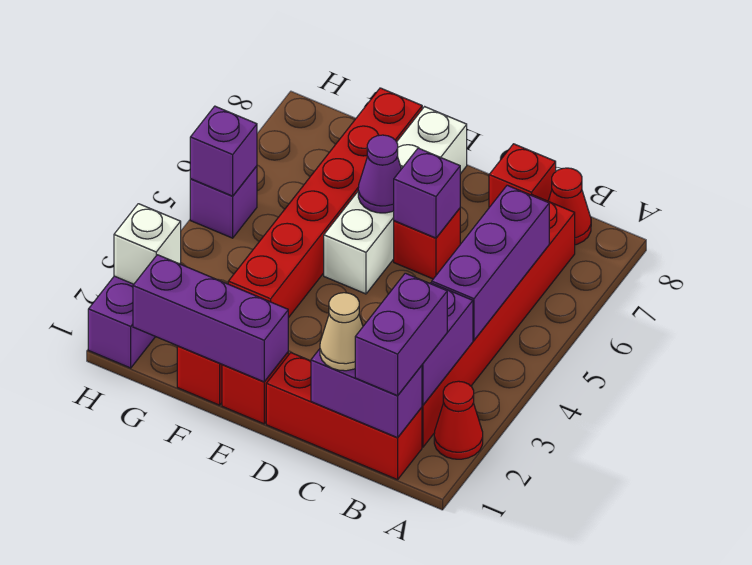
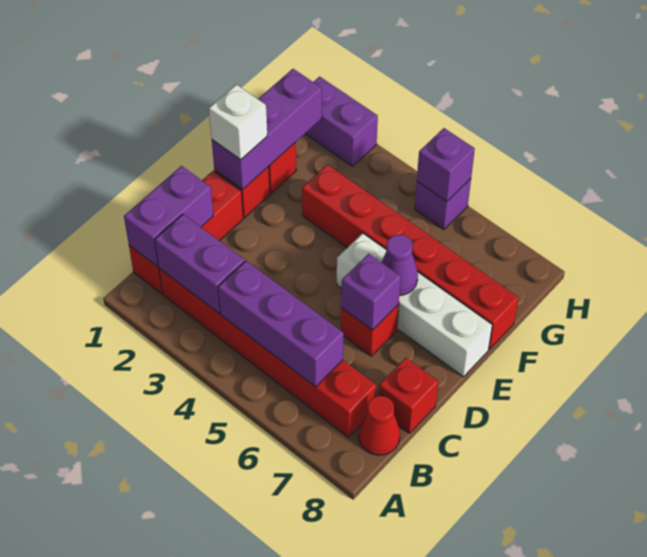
red cone A2 level 1 -> none
purple brick B1:B2 level 3 -> none
tan cone C1 level 3 -> none
white brick H2 level 2 -> white brick E1 level 3

